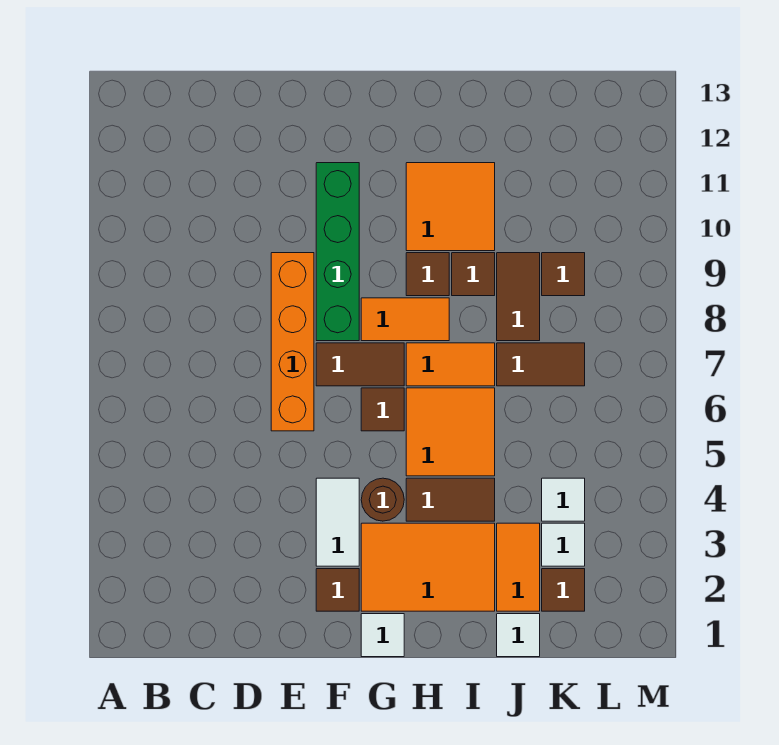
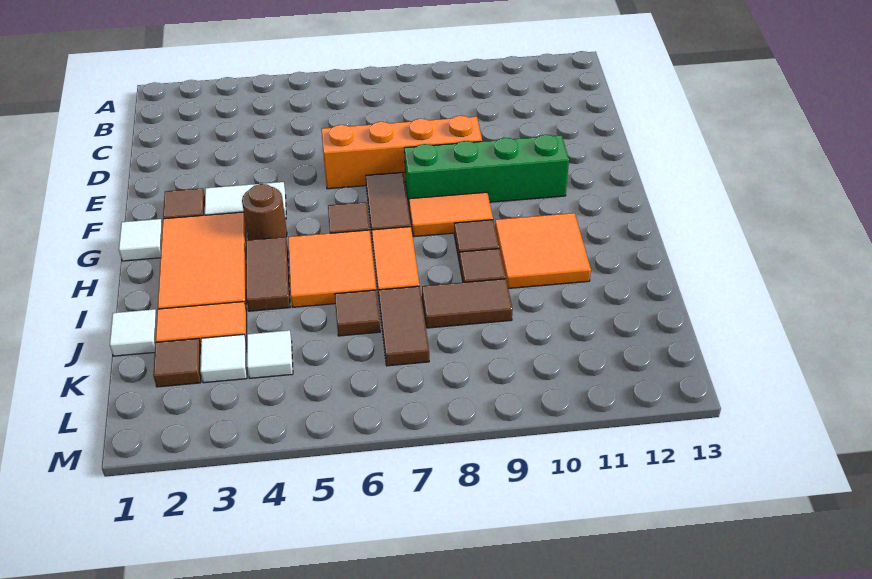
orange tile G8:H8 level 1 -> orange tile G8:G9 level 1
brown tile K9 level 1 -> brown tile J6 level 1

